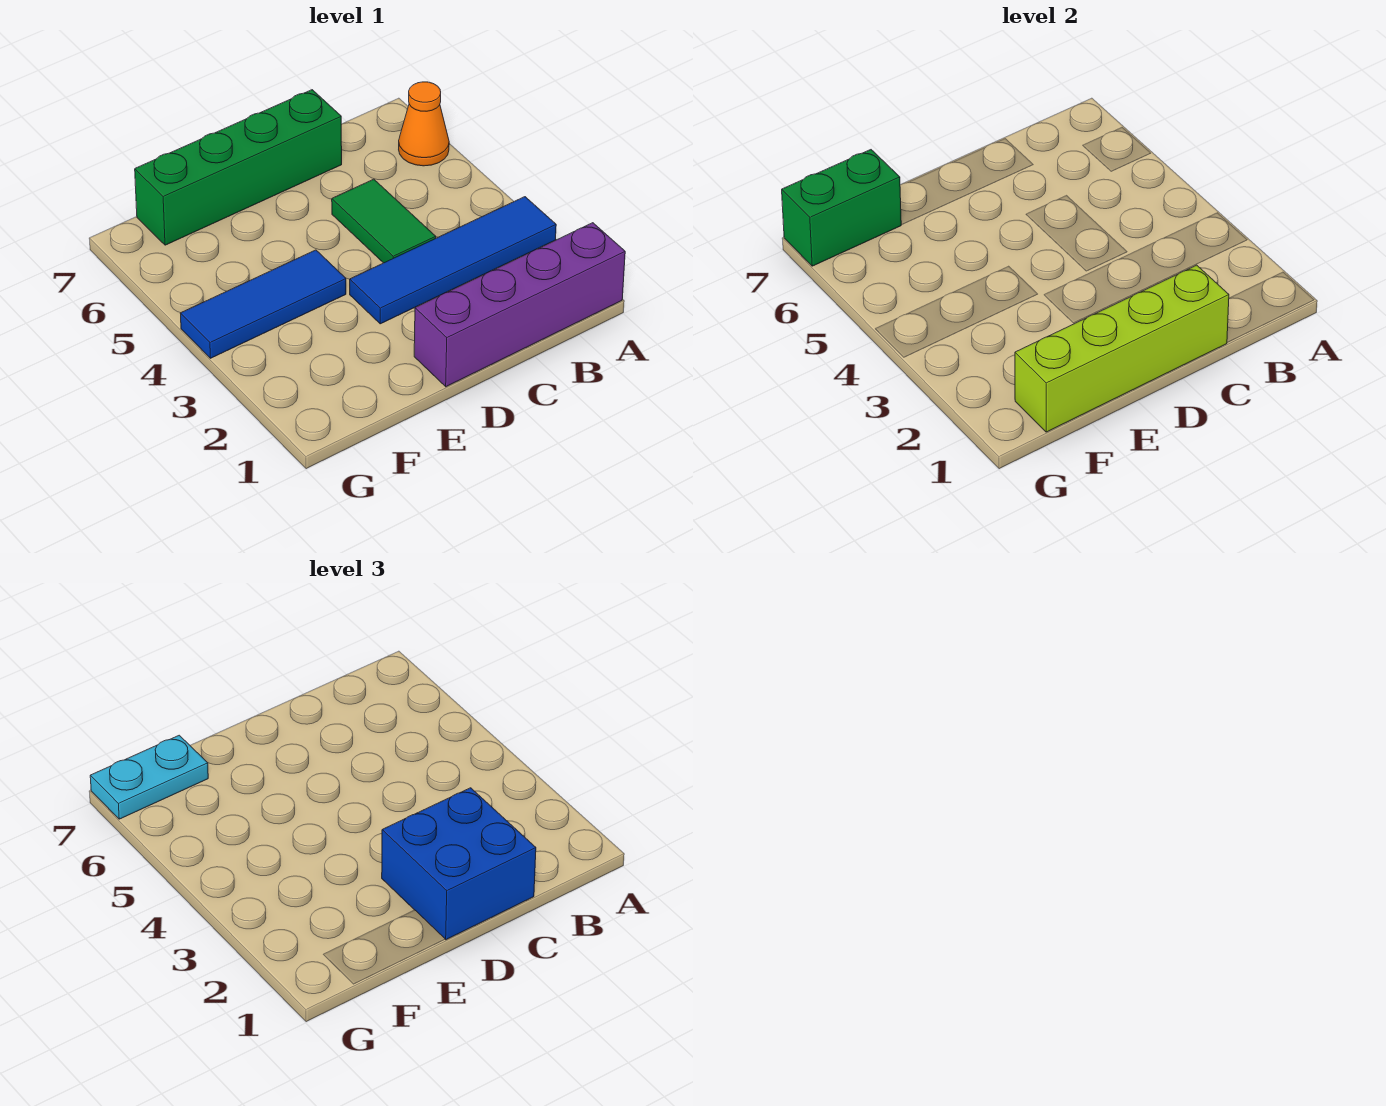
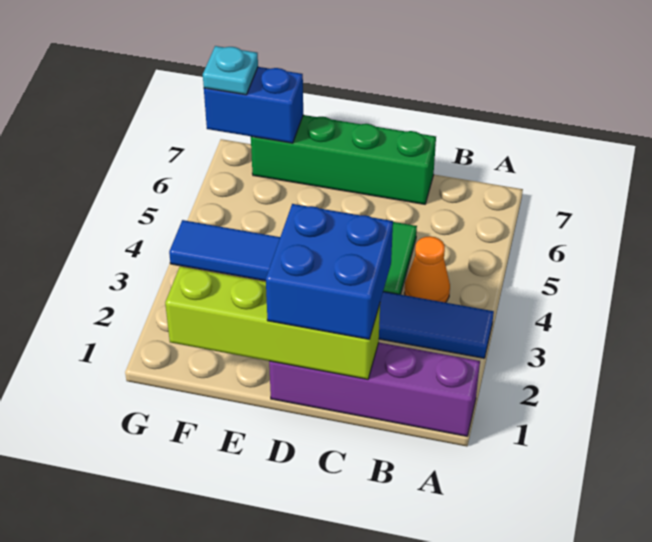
orange cone A6 level 1 -> orange cone B4 level 1
green brick F7:G7 level 2 -> blue brick F7:G7 level 2
cyan plate F7:G7 level 3 -> cyan plate G7 level 3

